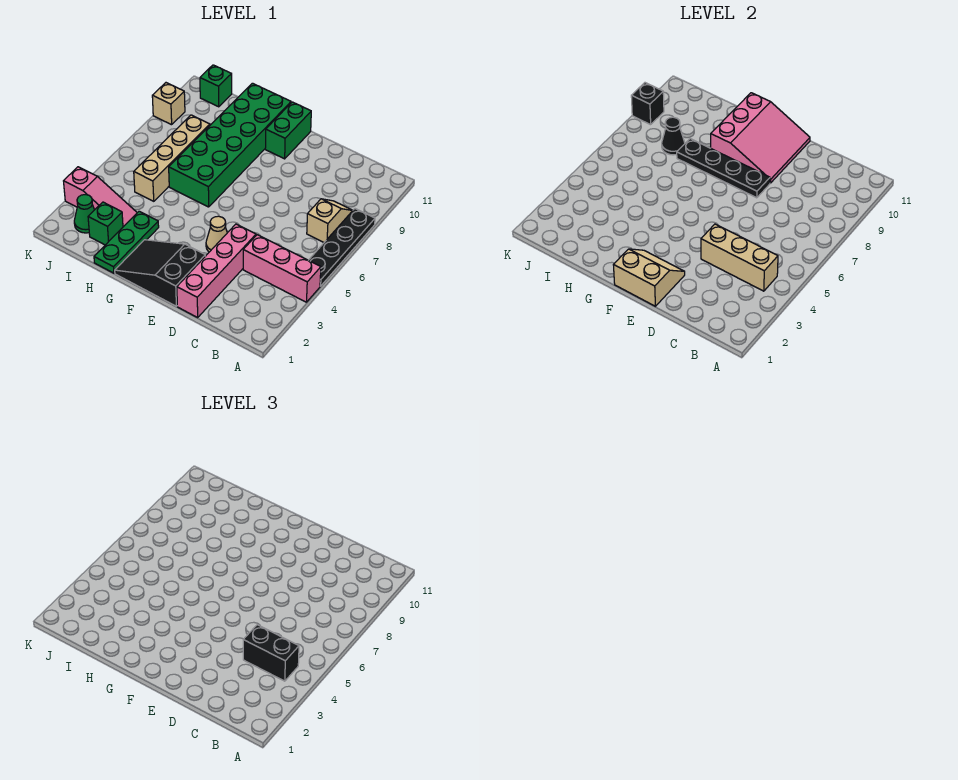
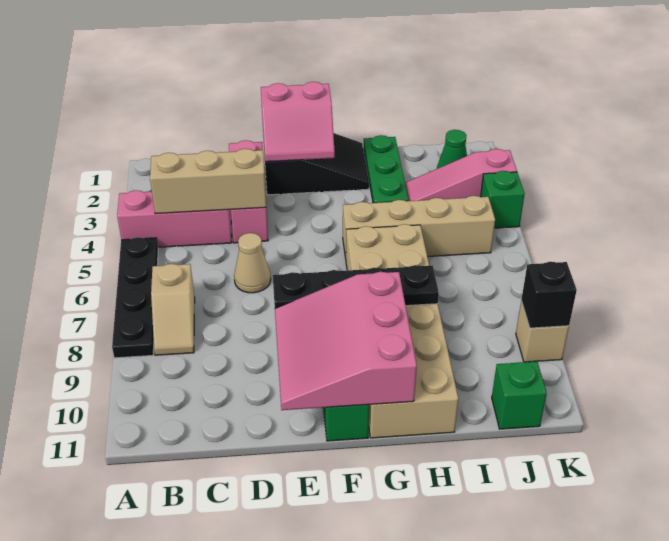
black brick B4:C4 level 3 -> none
pink brick D1:D4 level 1 -> pink brick D2:D4 level 1
tan slope E1:F2 level 2 top 1 -> pink slope E1:F2 level 2 top 1
tan cone E4 level 1 -> tan cone D6 level 1
green brick G6:H11 level 1 -> tan brick G6:H11 level 1
green brick I2 level 1 -> green brick K4 level 1
tan brick I5:I8 level 1 -> tan brick G5:J5 level 1
black cone I8 level 2 -> none

